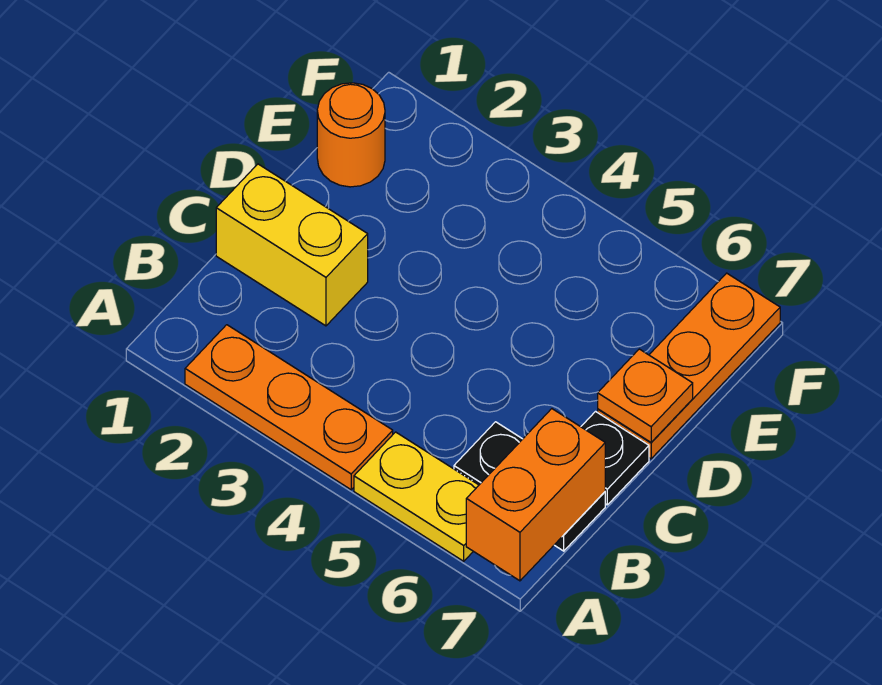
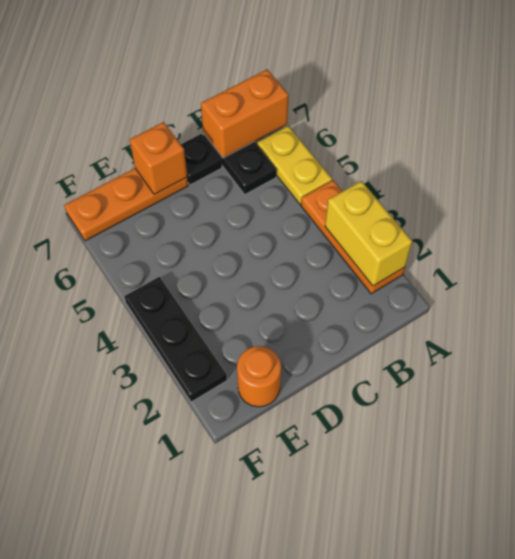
yellow brick C1:C2 level 1 -> yellow brick A2:A3 level 2
orange plate D7 level 2 -> orange brick D7 level 2
none -> black plate F2:F4 level 1

